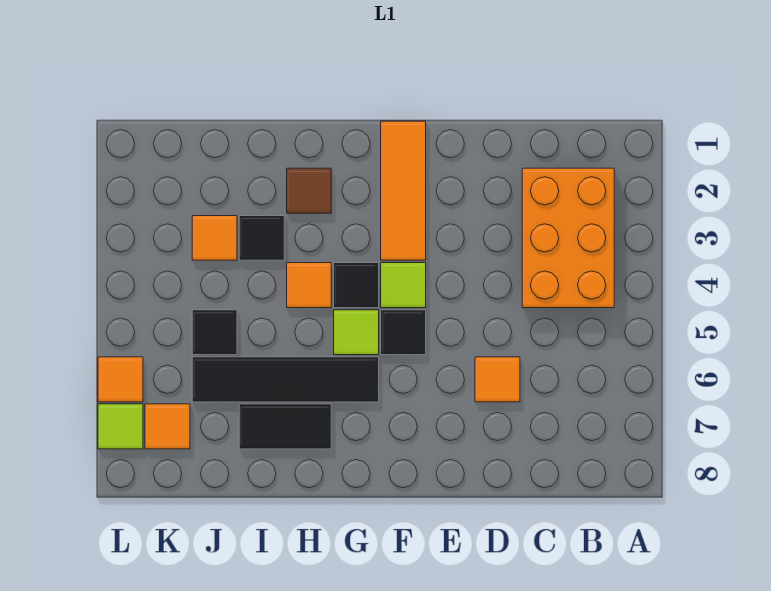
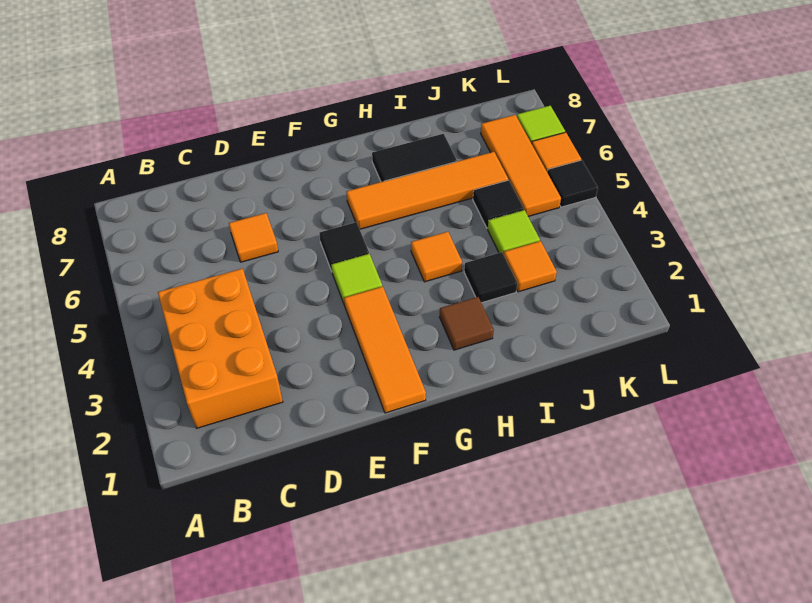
black tile G4 level 1 -> black tile L5 level 1
lime tile G5 level 1 -> lime tile J4 level 1
black tile G6:J6 level 1 -> orange tile G6:J6 level 1
orange tile K7 level 1 -> orange tile K5:K7 level 1

